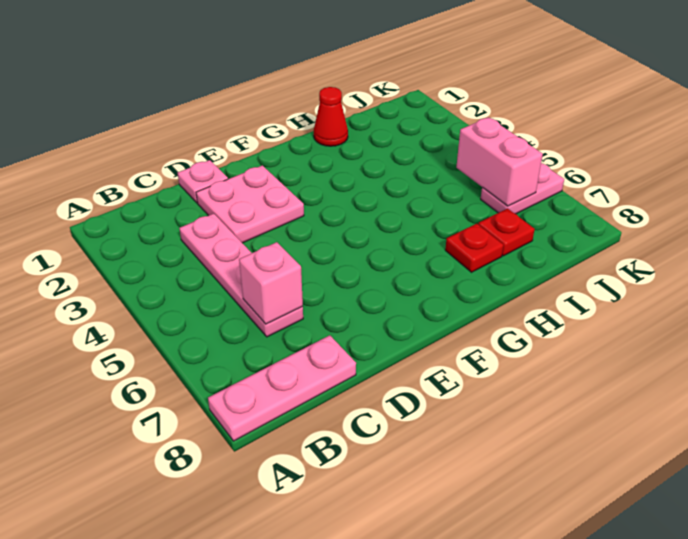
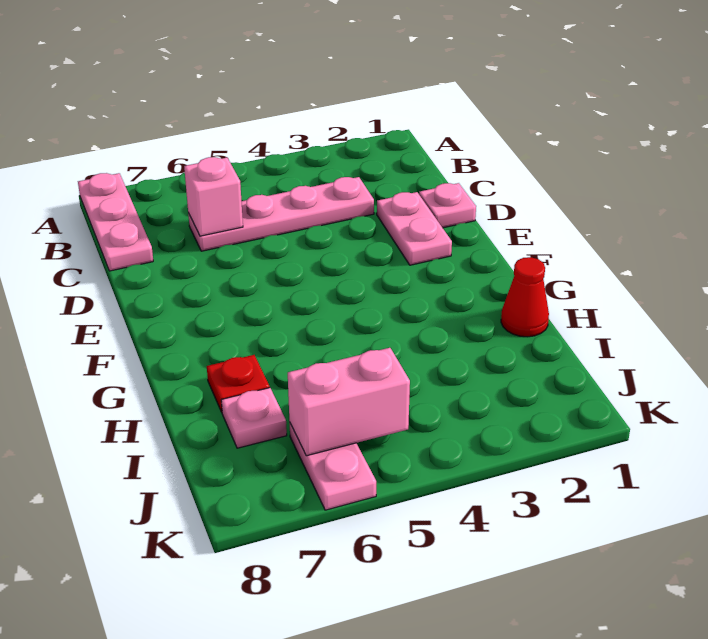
pink plate D2:E3 level 1 -> pink plate D2:E2 level 1
red plate I7 level 1 -> pink plate I7 level 1

